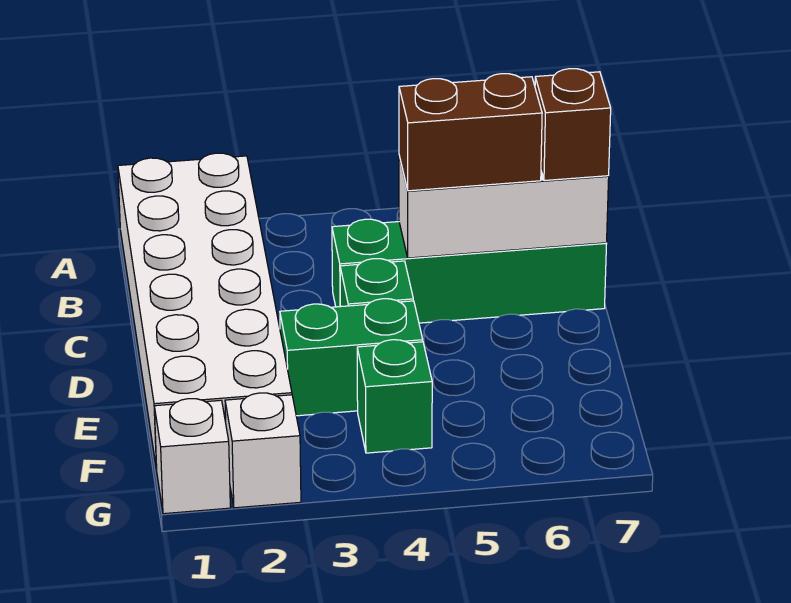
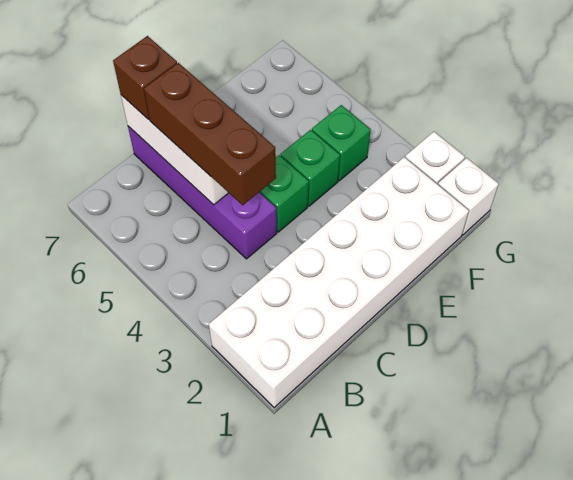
green brick C4:C7 level 1 -> purple brick C4:C7 level 1
brown brick C5:C6 level 3 -> brown brick C4:C6 level 3
green brick E3:E4 level 1 -> green brick E4 level 1

